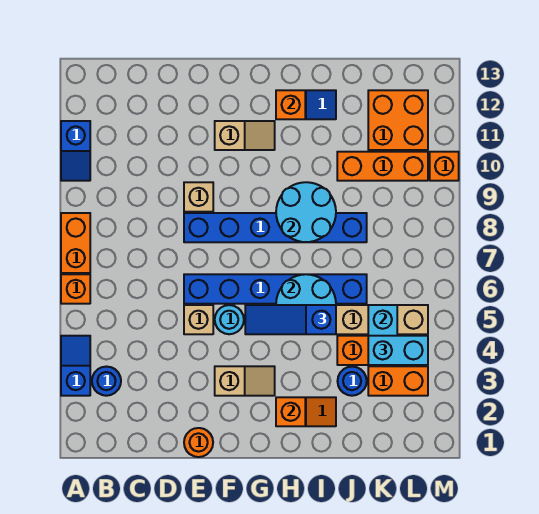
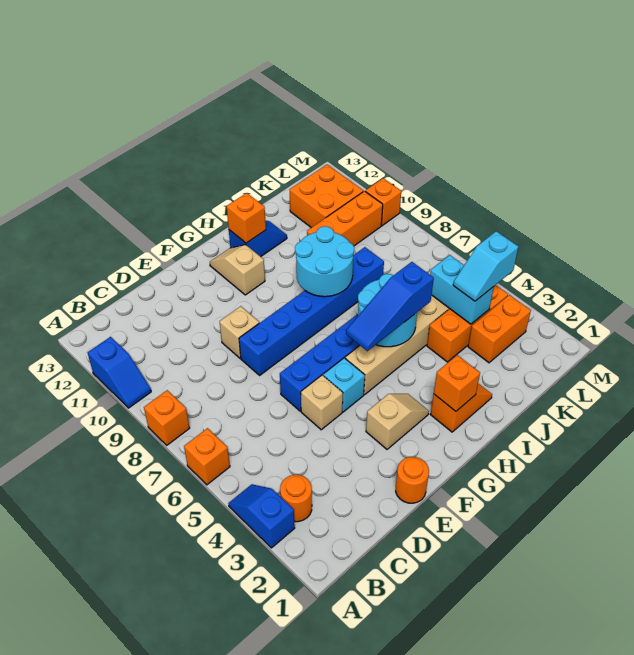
orange brick A7:A8 level 1 -> orange brick A8 level 1
blue round brick B3 level 1 -> orange round brick B3 level 1
cyan round brick F5 level 1 -> cyan brick F5 level 1
tan slope F11:G11 level 1 top F -> tan slope G11:G12 level 1 top 11
blue round brick J3 level 1 -> none
cyan brick K4:L4 level 3 -> cyan slope K4:L4 level 3 top L

